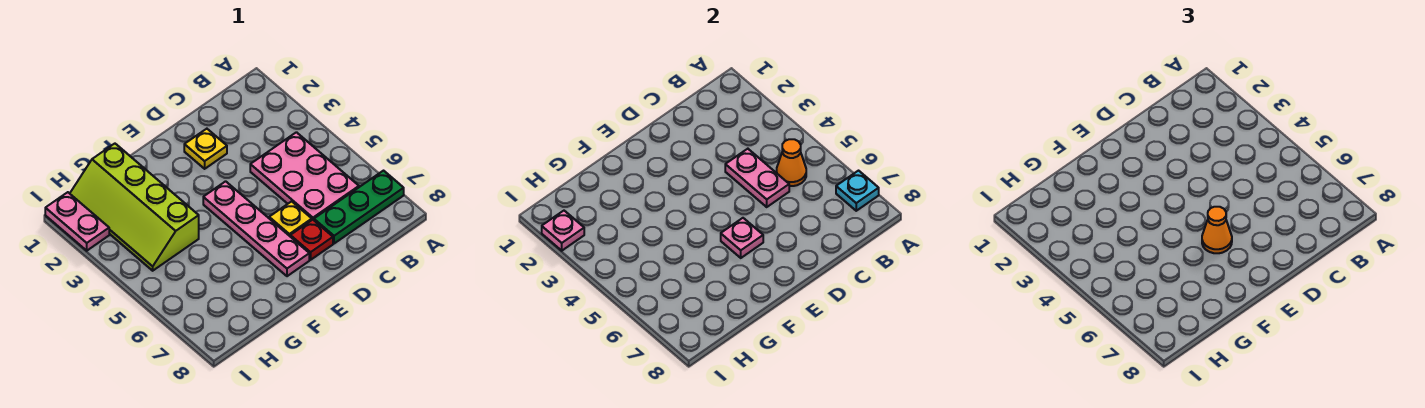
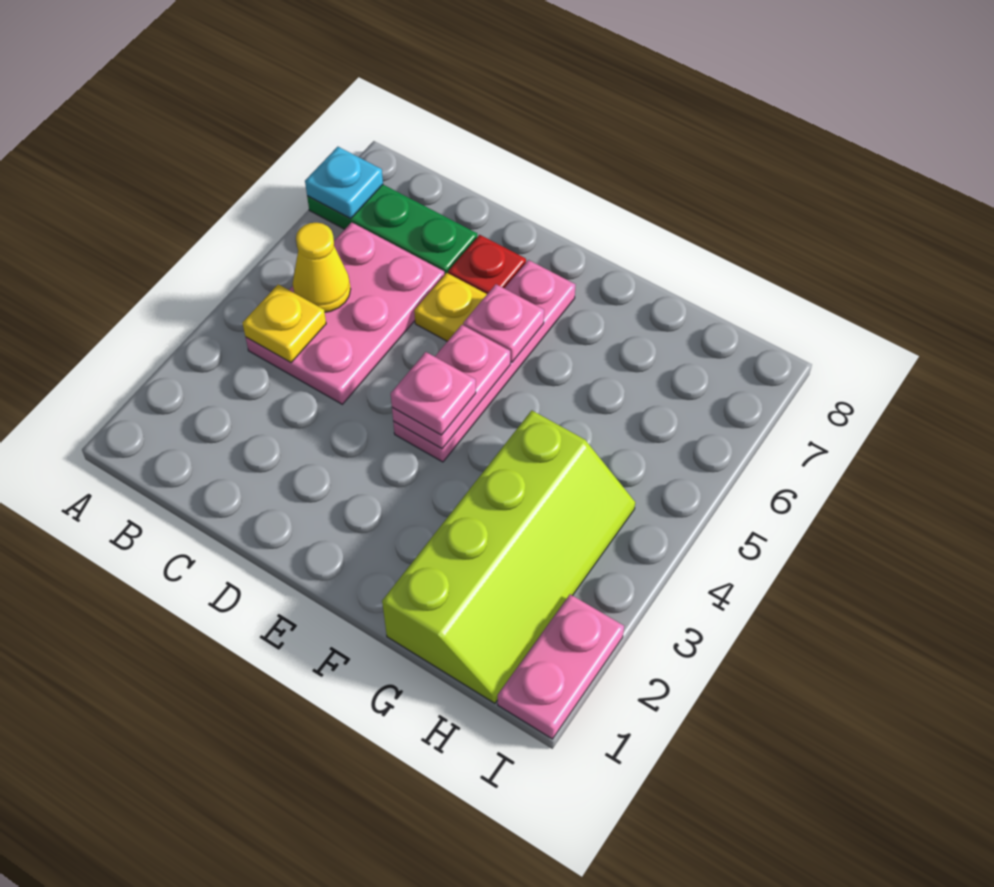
orange cone B5 level 2 -> yellow cone B5 level 2
pink plate C4:C5 level 2 -> pink plate E4:E5 level 2
yellow plate D2 level 1 -> yellow plate B4 level 2
orange cone E6 level 3 -> none
pink plate I2 level 2 -> pink plate E4 level 3

